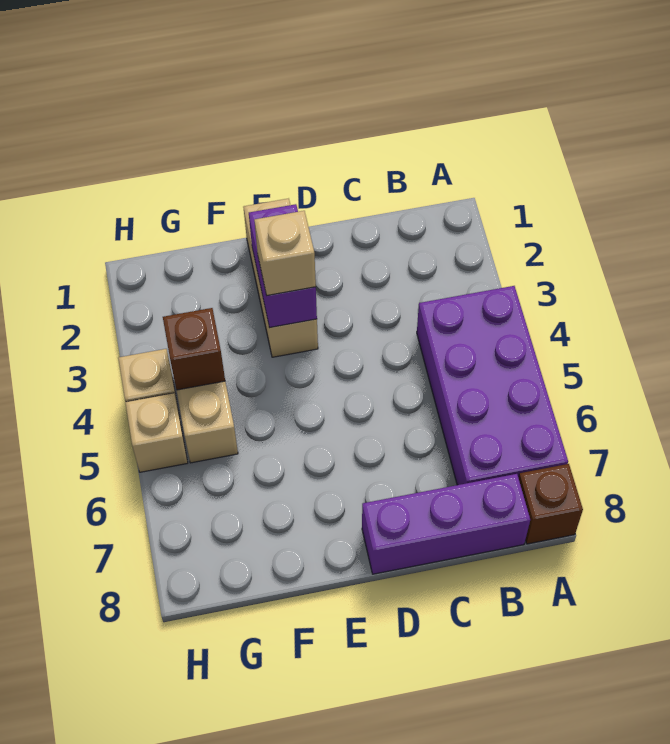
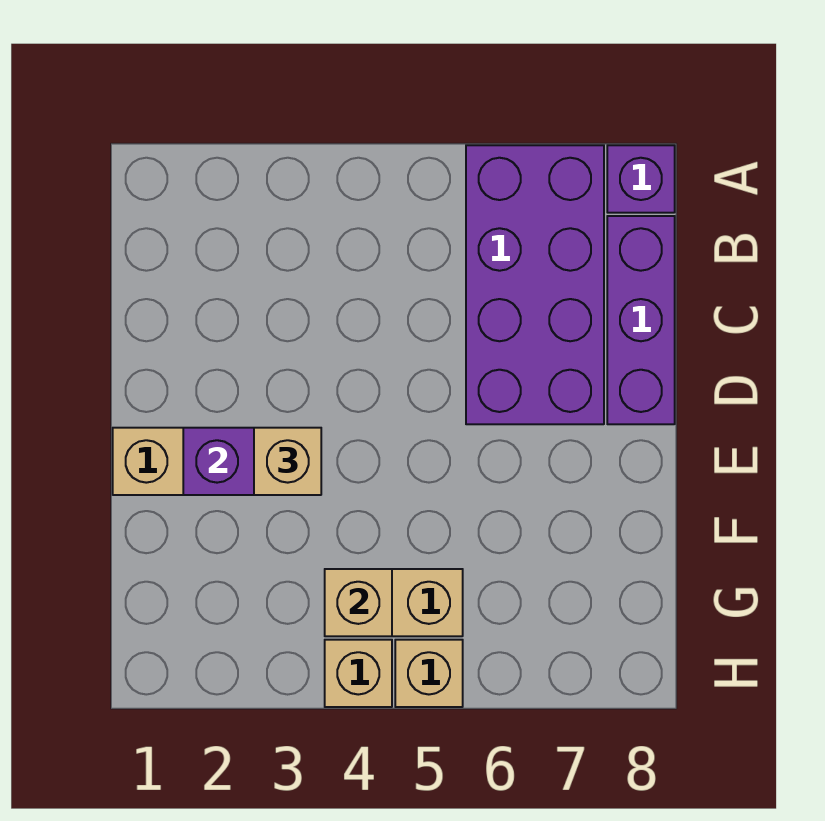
purple brick A4:B7 level 1 -> purple brick A6:D7 level 1
brown brick A8 level 1 -> purple brick A8 level 1
brown brick G4 level 2 -> tan brick G4 level 2

